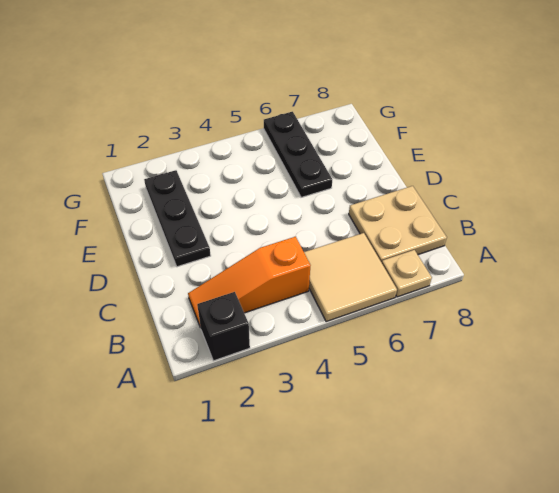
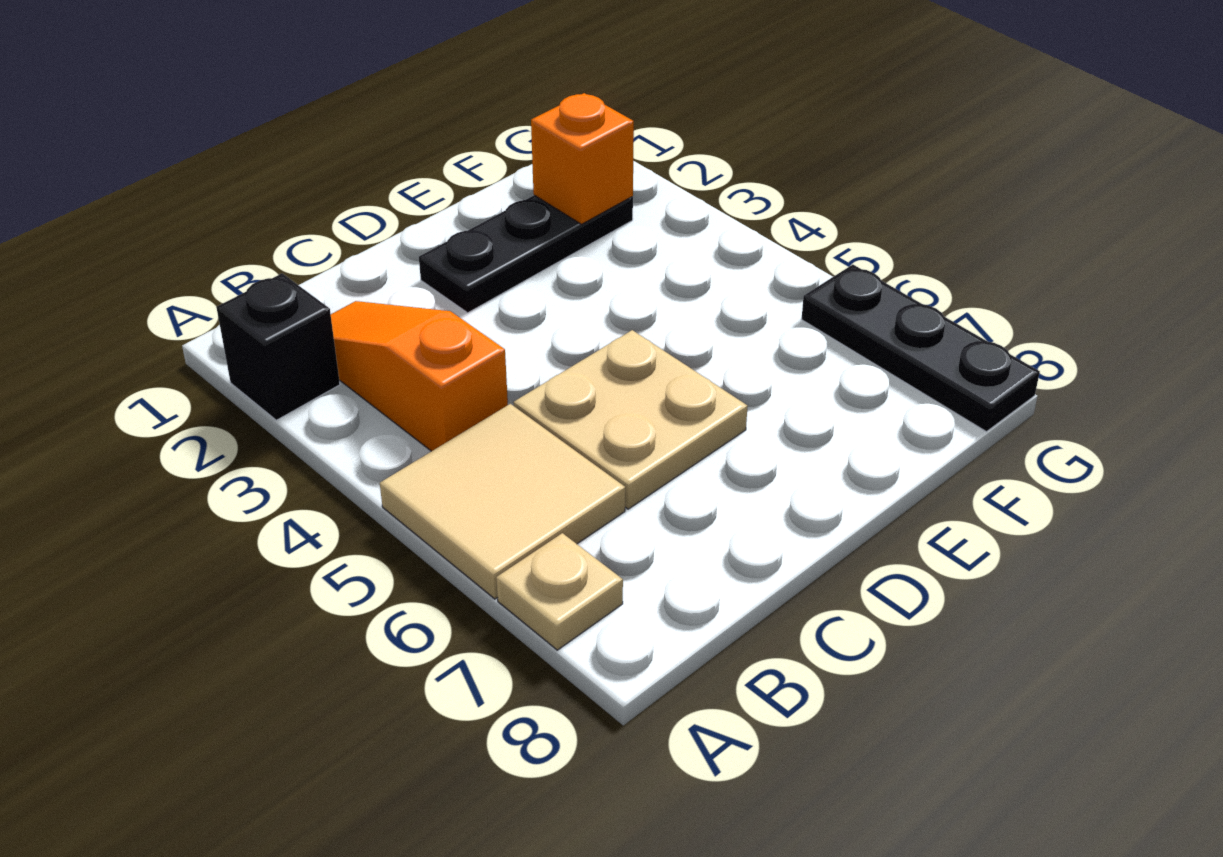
tan plate B7:C8 level 1 -> tan plate C5:D6 level 1
black plate E6:G6 level 1 -> black plate G6:G8 level 1
none -> orange brick F2 level 2

